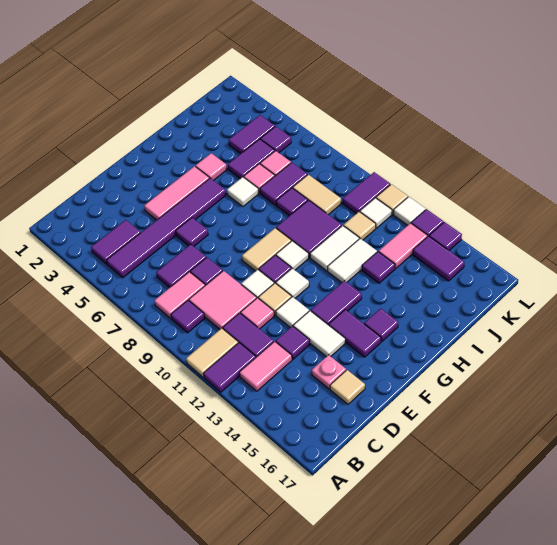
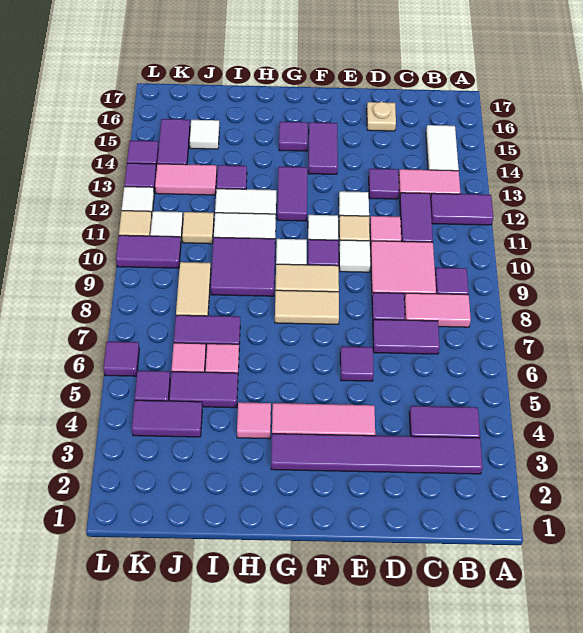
tan tile A11:B11 level 1 -> tan tile F8:G8 level 1
purple tile B5:G5 level 1 -> purple tile B3:G3 level 1
pink plate D15 level 1 -> none
tan tile D16 level 1 -> tan plate D16 level 1
white tile E13:E14 level 1 -> white tile B14:B15 level 1
purple tile F13:G13 level 1 -> purple tile G12:G13 level 1
white tile H6 level 1 -> white tile J15 level 1
purple tile I8 level 1 -> purple tile L6 level 1

